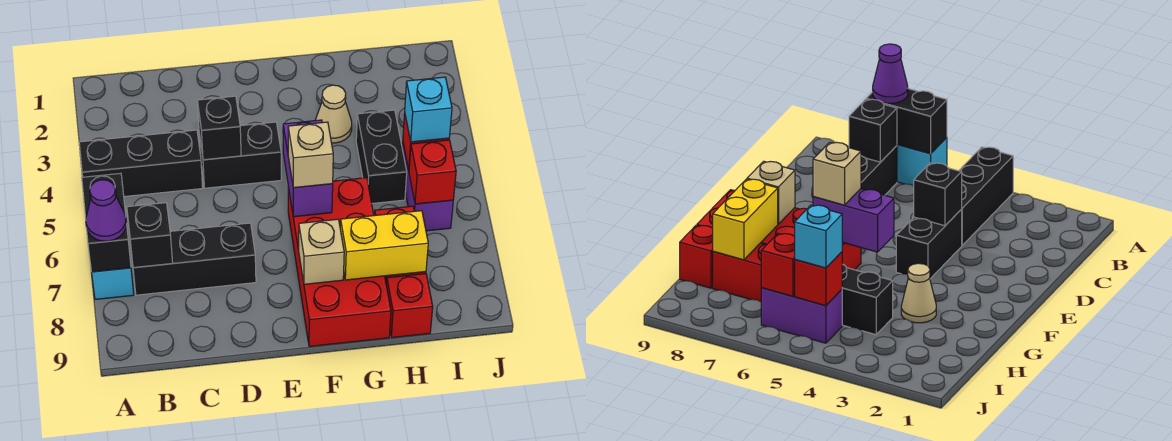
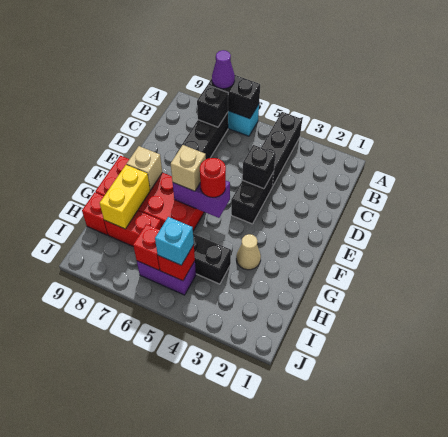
none -> red round brick F5 level 3

